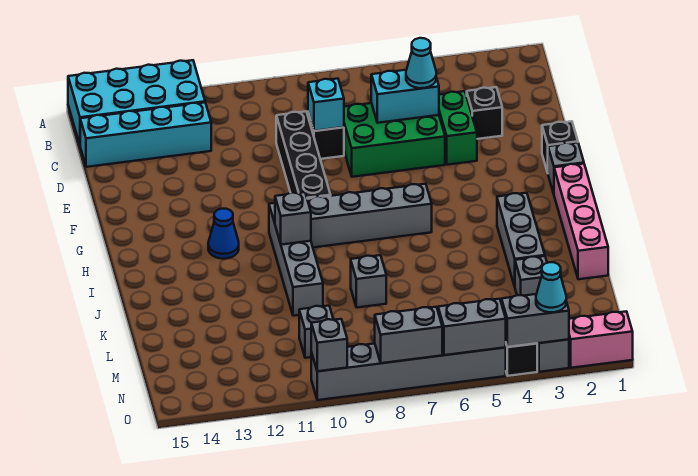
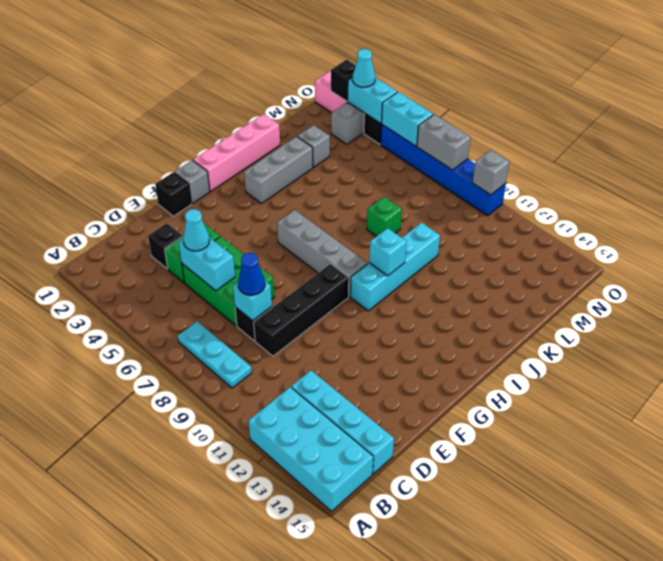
none -> cyan plate B7:B9 level 1
grey brick H10:K10 level 1 -> cyan brick H10:K10 level 1
blue cone H12 level 1 -> blue cone D8 level 3
grey brick I10 level 2 -> cyan brick I10 level 2
grey brick K8 level 1 -> green brick K8 level 1
grey brick M10 level 1 -> none
none -> black brick O2 level 2
grey brick O3:O4 level 2 -> cyan brick O3:O4 level 2
grey brick O5:O10 level 1 -> blue brick O5:O10 level 1
grey brick O5:O6 level 2 -> cyan brick O5:O6 level 2

